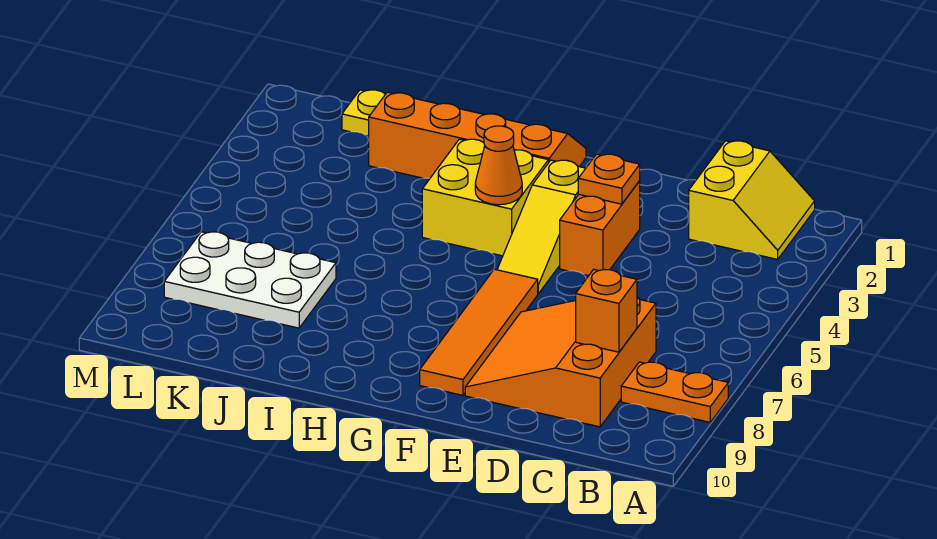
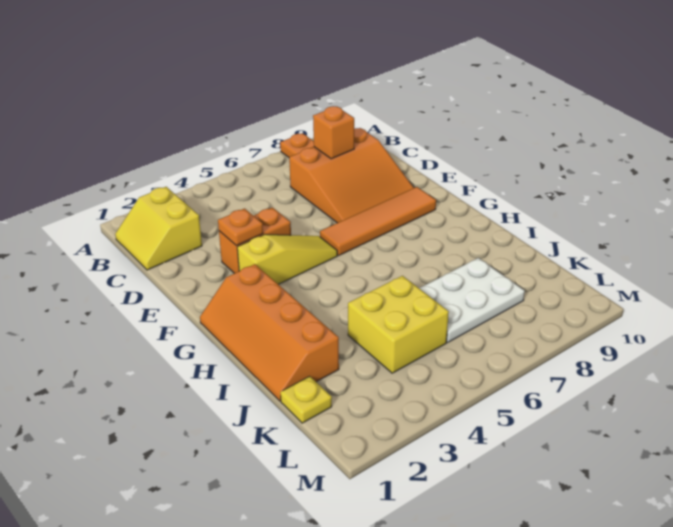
yellow slope B1:C2 level 1 top C -> yellow slope B1:C2 level 1 top 2
yellow brick G3:H4 level 1 -> yellow brick J4:K5 level 1
orange cone G4 level 2 -> none
white plate J7:L8 level 1 -> white plate J6:K8 level 1

